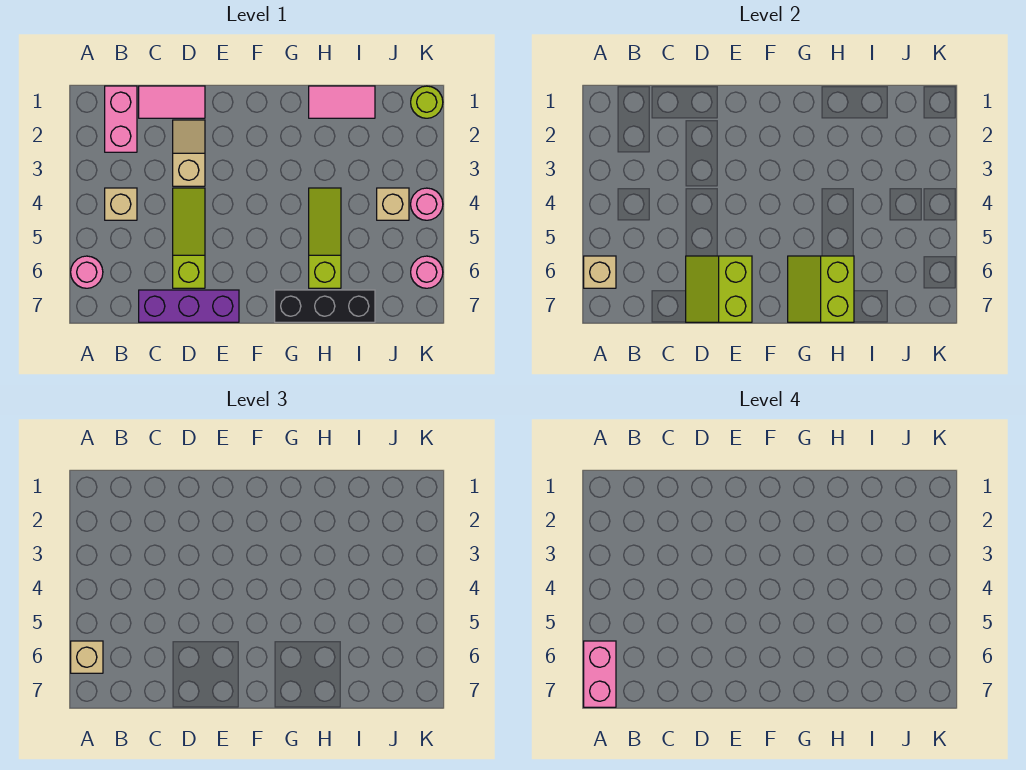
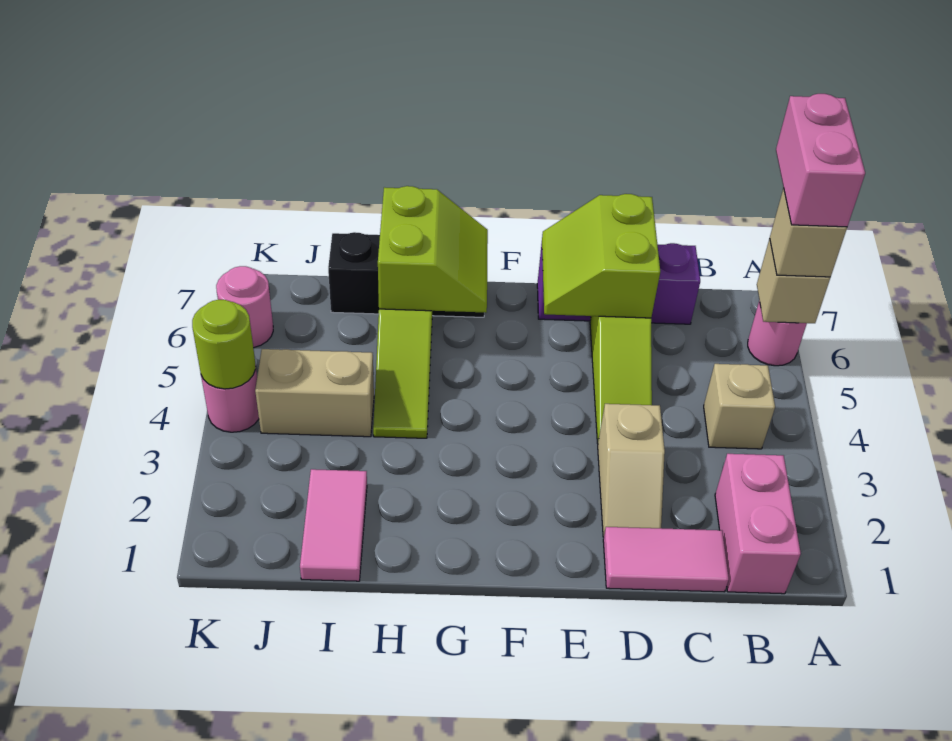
lime slope D6:E7 level 2 top E -> lime slope D6:E7 level 2 top D
pink tile H1:I1 level 1 -> pink tile I1:I2 level 1
tan brick J4 level 1 -> tan brick I4:J4 level 1
lime round brick K1 level 1 -> lime round brick K4 level 2

